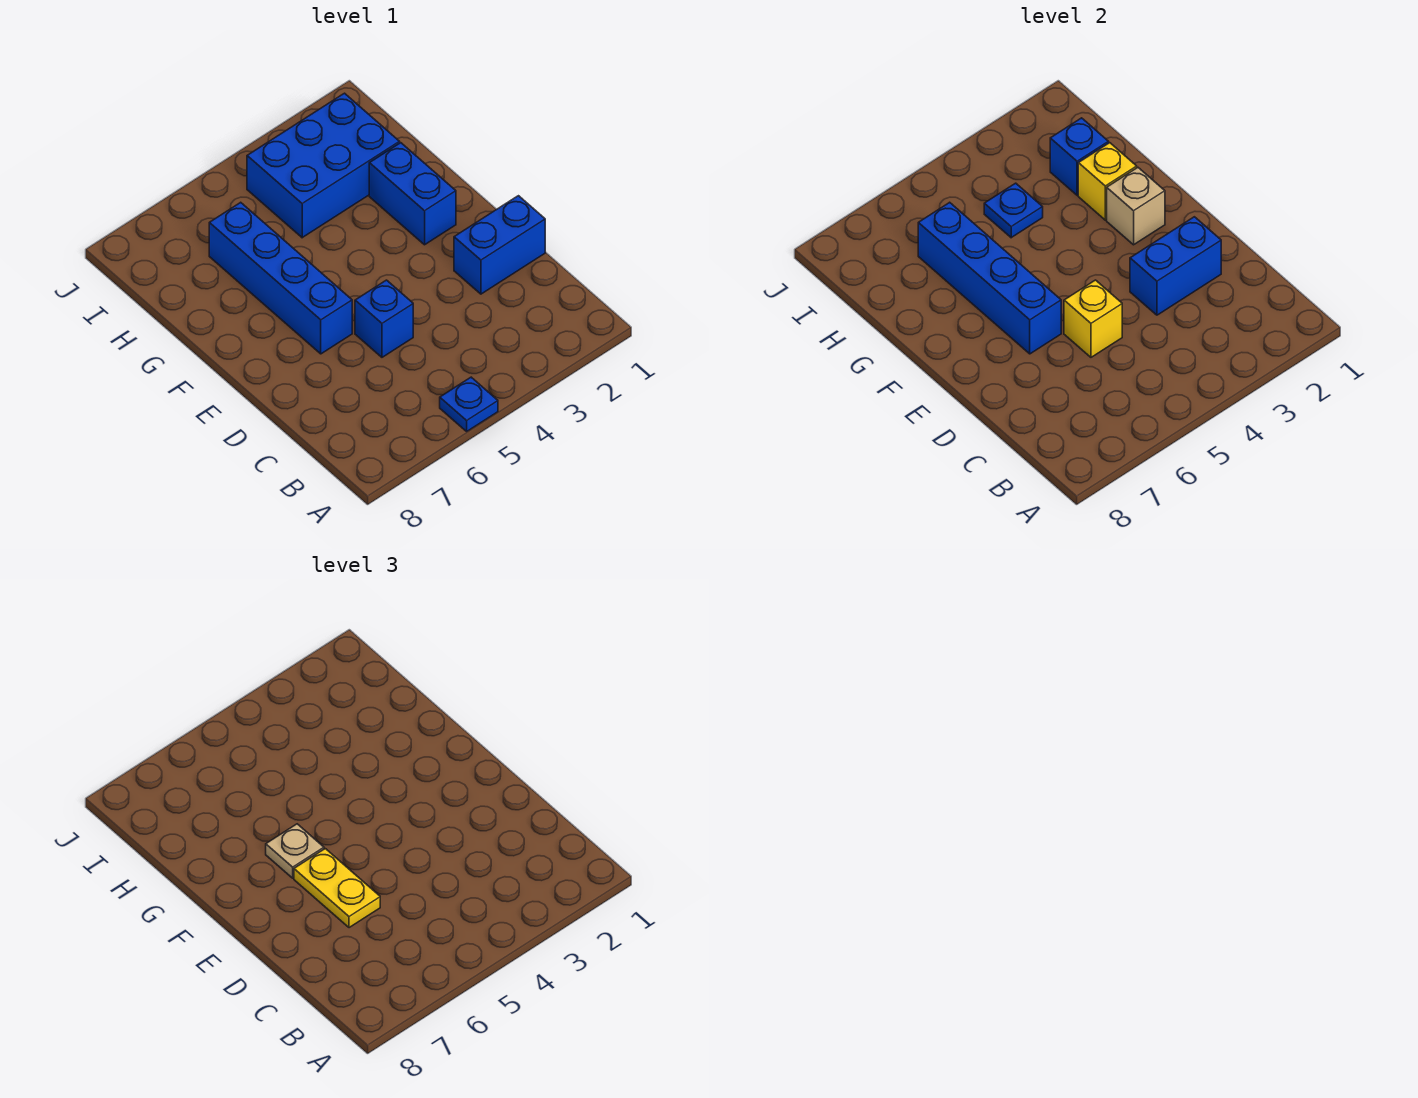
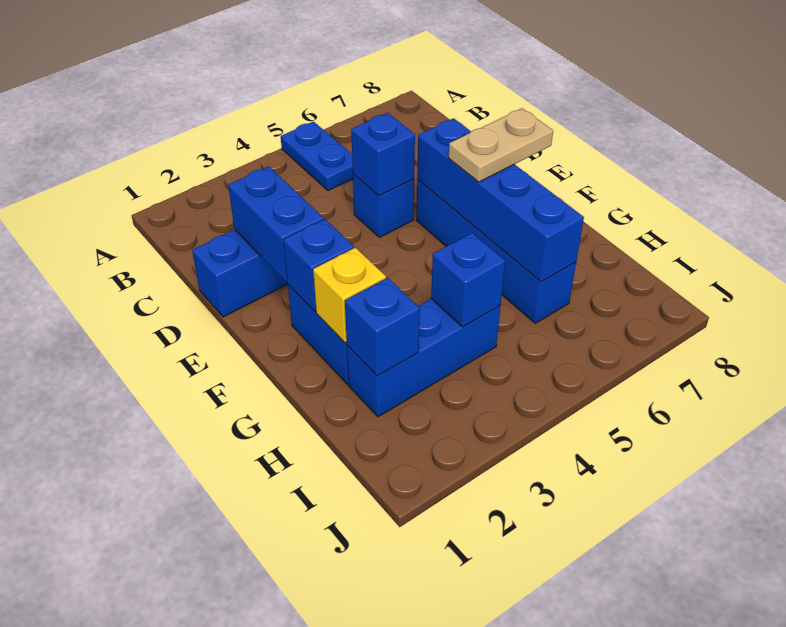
blue plate A5 level 1 -> blue plate A5:B5 level 1
blue brick D2:D3 level 2 -> blue brick D2:E2 level 2
yellow brick D5 level 2 -> blue brick D5 level 2
yellow plate D6:E6 level 3 -> none
tan brick F2 level 2 -> blue brick F2 level 2
tan plate F6 level 3 -> tan plate F6:F7 level 3
blue brick H2:I4 level 1 -> blue brick H2:H4 level 1
blue plate H4 level 2 -> blue brick H4 level 2

